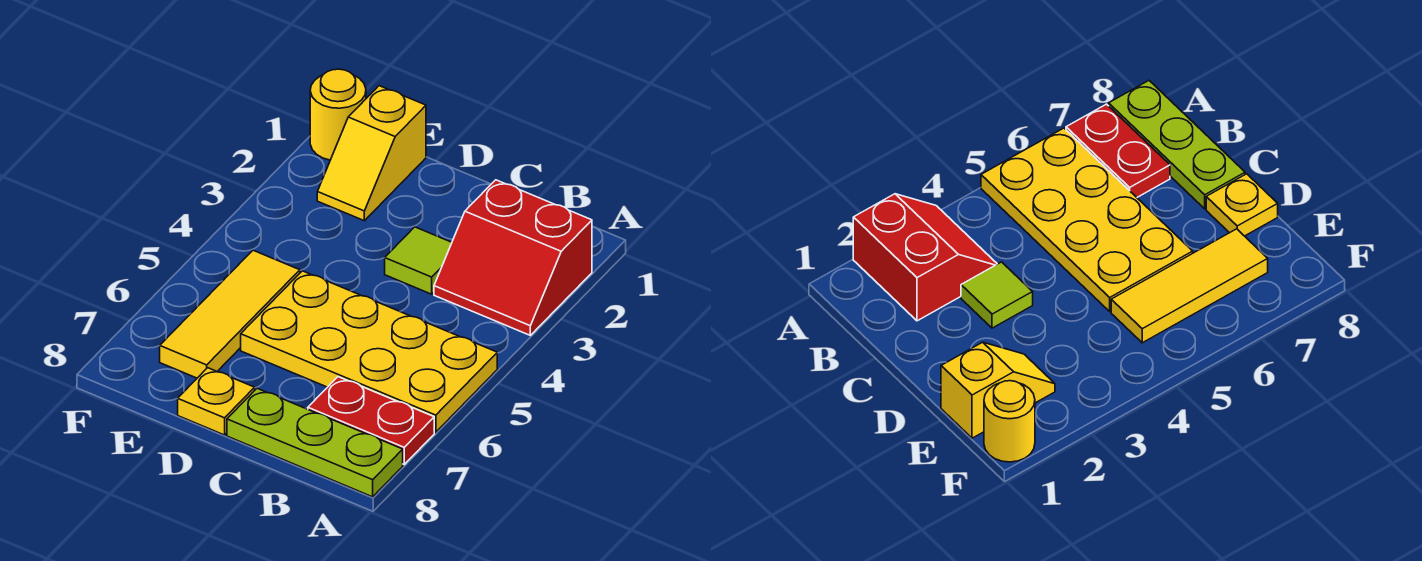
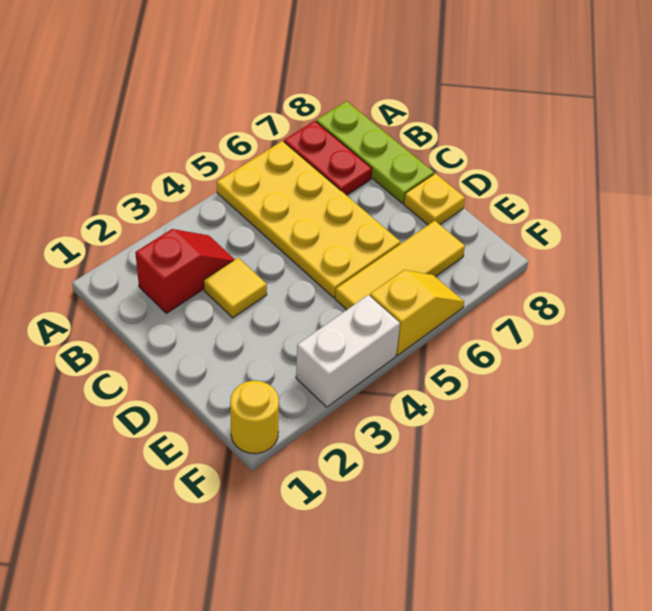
red slope A2:B3 level 1 top 2 -> red slope B2:B3 level 1 top 2
lime tile C3 level 1 -> yellow tile C3 level 1
yellow slope E1:E2 level 1 top 1 -> yellow slope F5:F6 level 1 top 5
none -> white brick F3:F4 level 1

